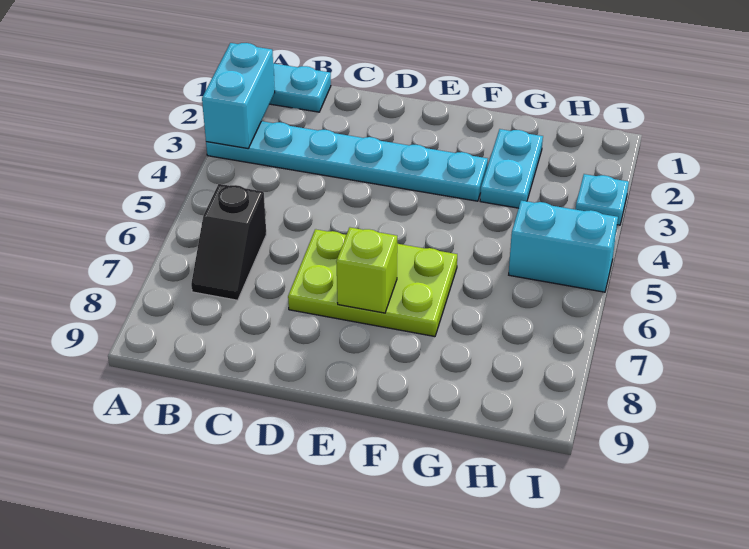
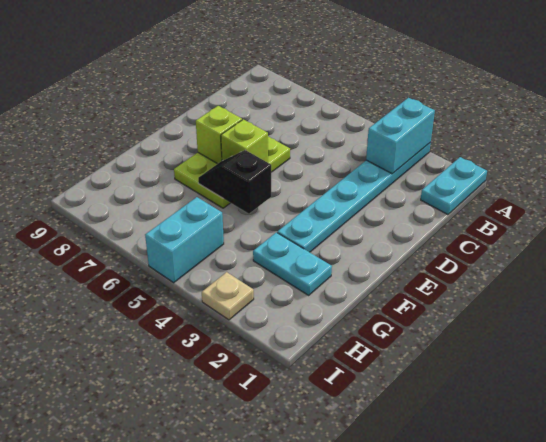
cyan brick A2:A3 level 2 -> cyan brick A3:B3 level 2
black slope B6:B7 level 1 top 6 -> black slope F5:F6 level 2 top 5
none -> lime brick E6 level 2
cyan plate I3 level 1 -> tan plate I3 level 1

